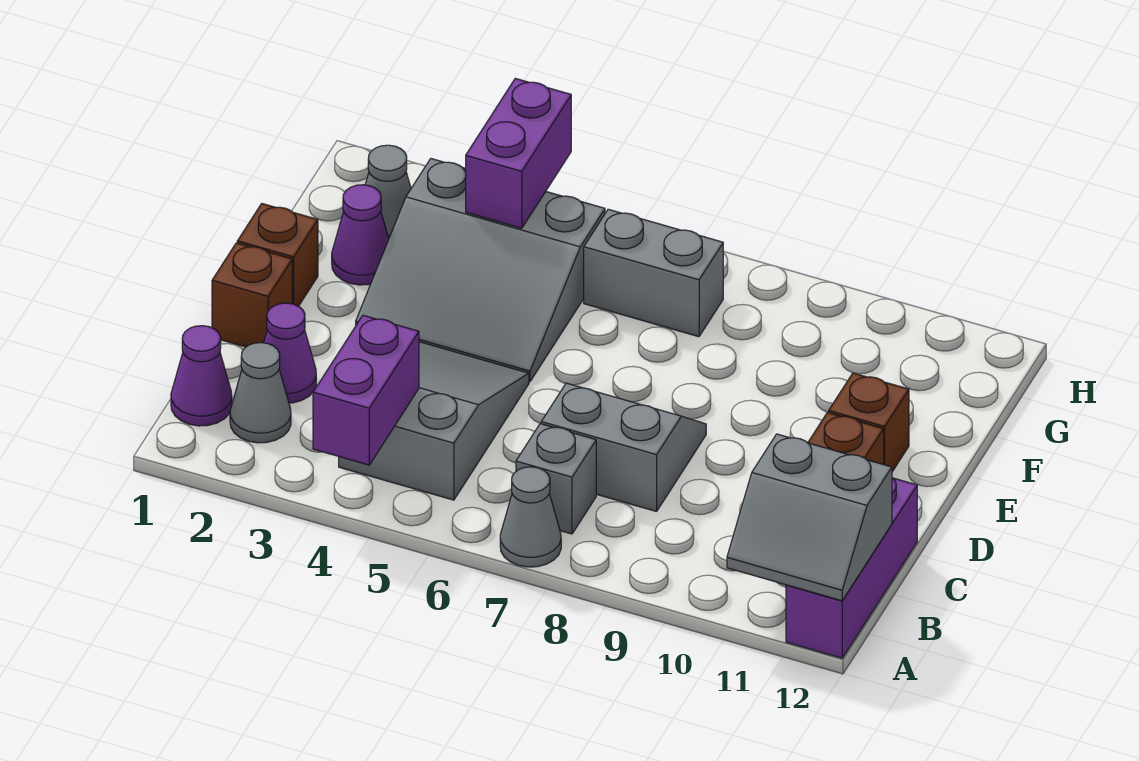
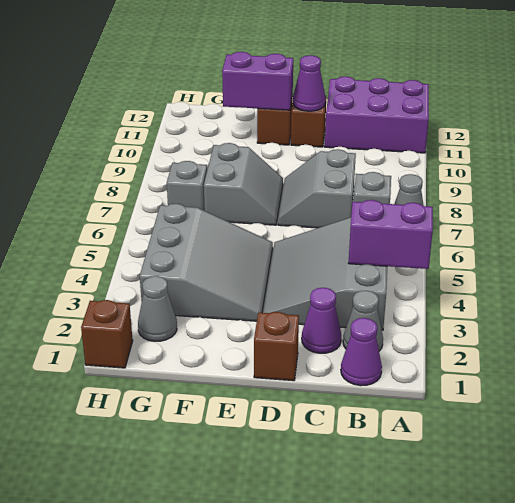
grey slope A11:B12 level 2 top B -> grey slope E7:F8 level 1 top F
purple brick A12:C12 level 1 -> purple brick A11:C12 level 1
grey slope B4:D5 level 1 top B -> grey slope B3:D5 level 1 top B
brown brick E1 level 1 -> brown brick H1 level 1
purple cone F2 level 1 -> purple cone D11 level 2
purple brick G4:H4 level 2 -> purple brick E11:F11 level 2
grey brick G6:G7 level 1 -> grey brick G7 level 1

